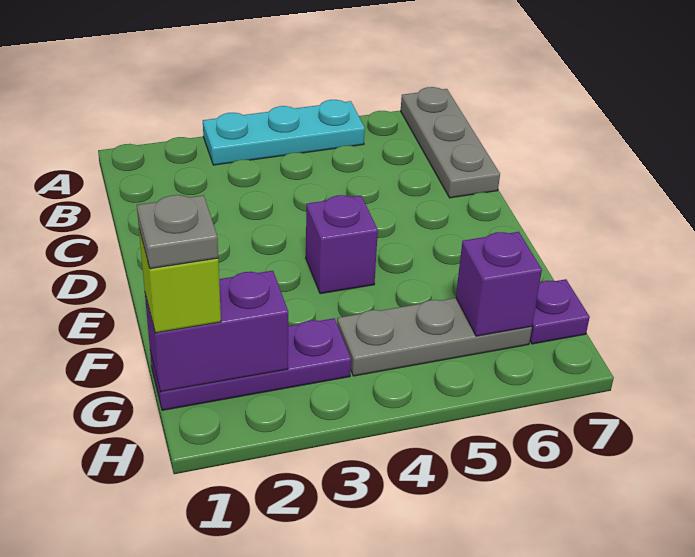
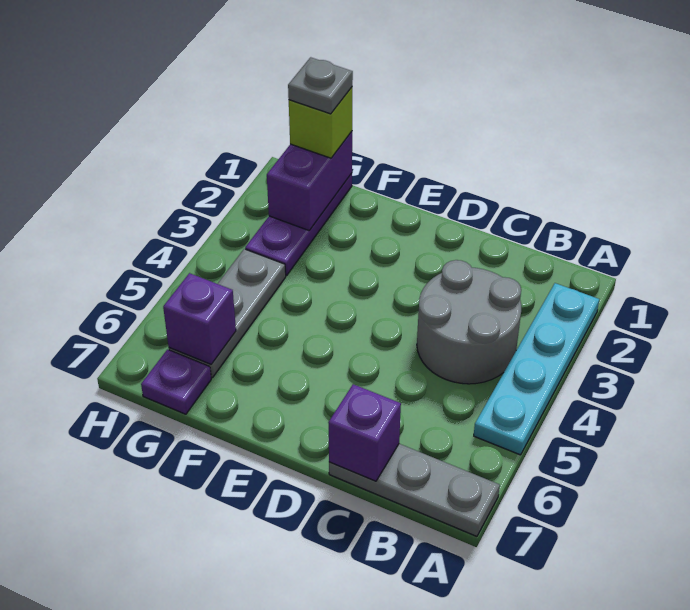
cyan plate A3:A5 level 1 -> cyan plate A2:A5 level 1
none -> grey round brick B3:C4 level 1
purple brick E4 level 1 -> purple brick C7 level 2

